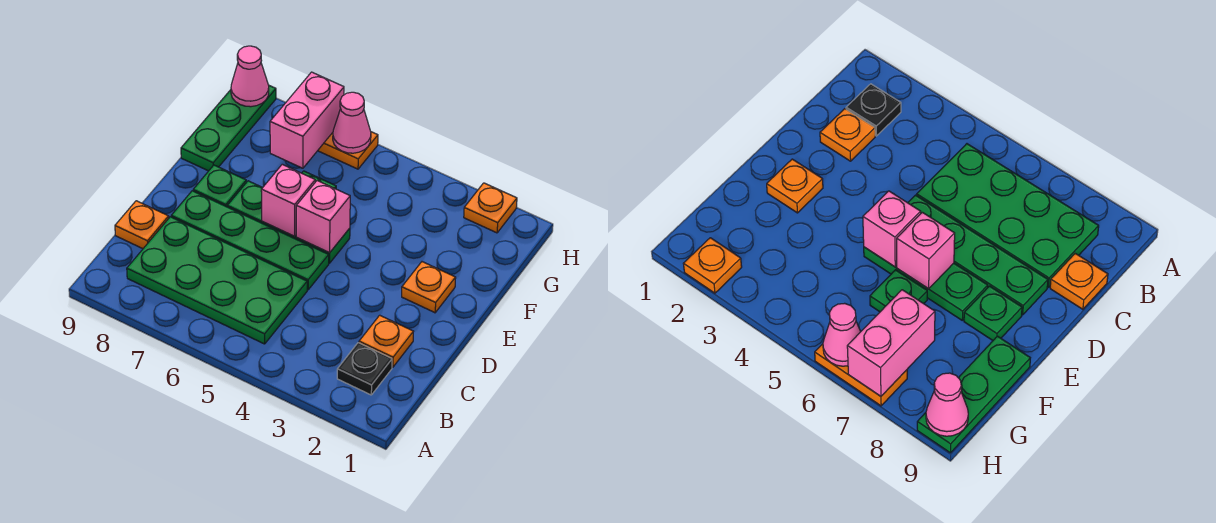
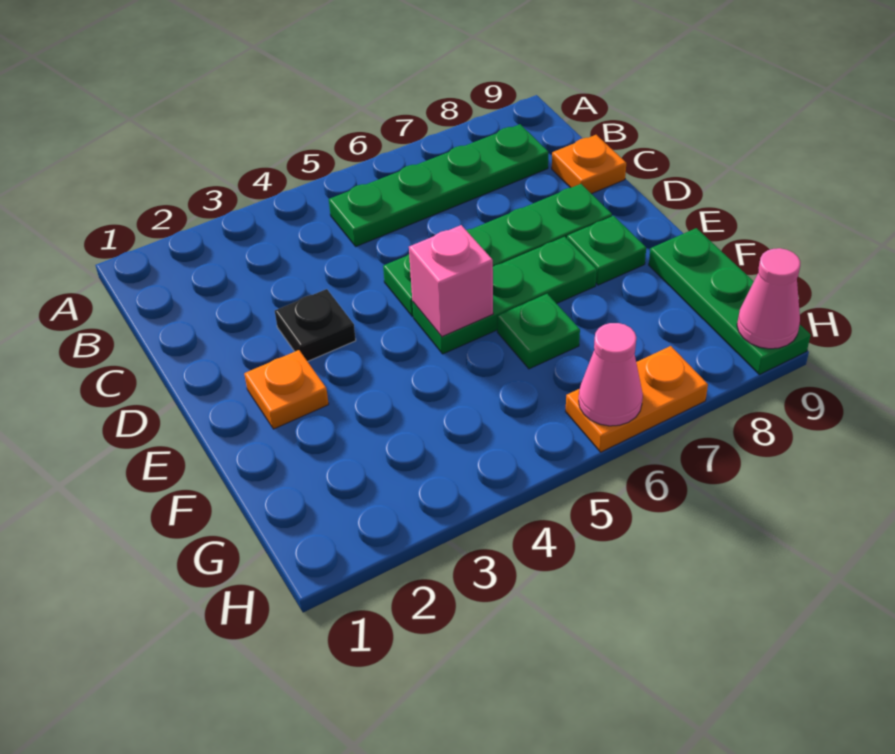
black plate B2 level 1 -> black plate D3 level 1
green plate B5:C8 level 1 -> green plate B5:B8 level 1
orange plate C2 level 1 -> none
pink brick E6 level 2 -> none
pink brick G7:H7 level 2 -> none
orange plate H2 level 1 -> none

